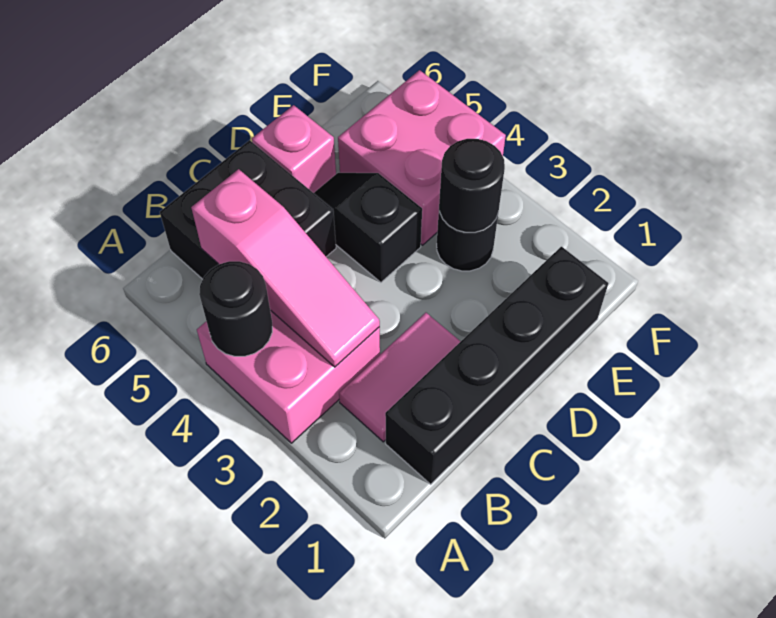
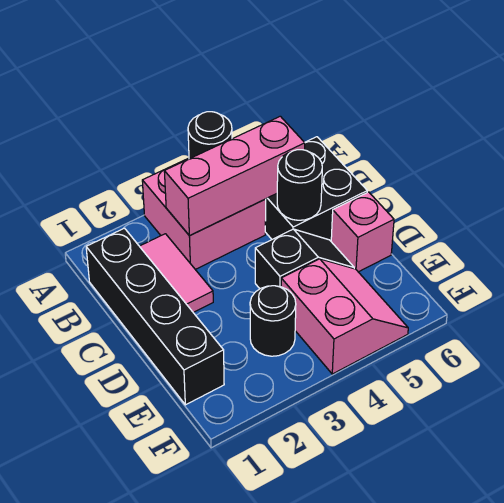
pink slope B3:B5 level 2 top 5 -> pink brick B3:B5 level 2
black round brick E3 level 2 -> black round brick C5 level 2
pink brick E4:F5 level 1 -> pink slope E4:F5 level 1 top 4

